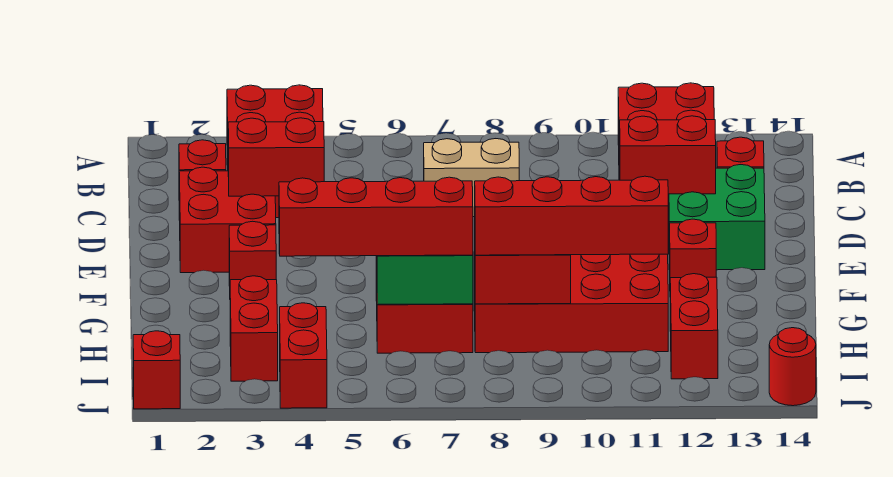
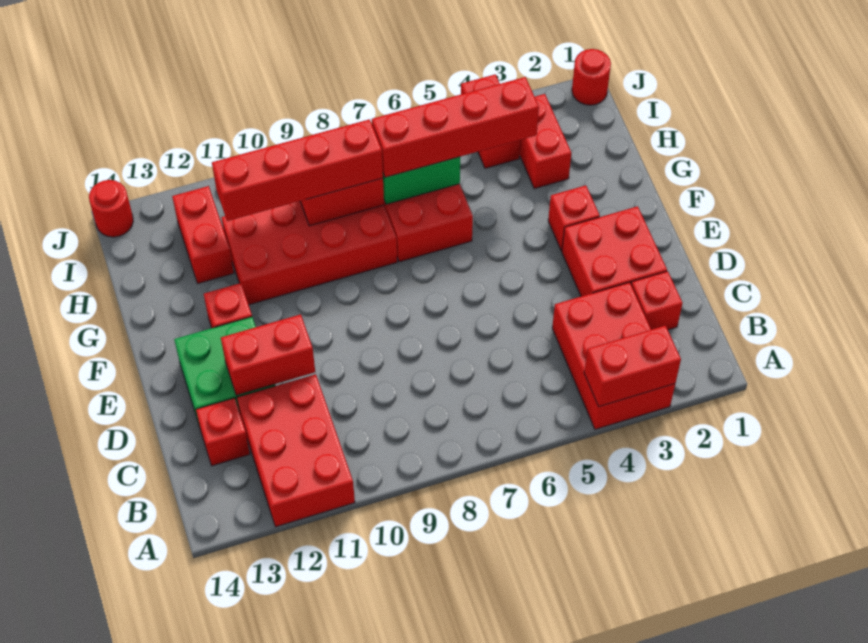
tan brick C7:C8 level 1 -> none
red brick D3:D4 level 2 -> red brick A3:A4 level 2
red brick J1 level 1 -> red round brick J1 level 1

